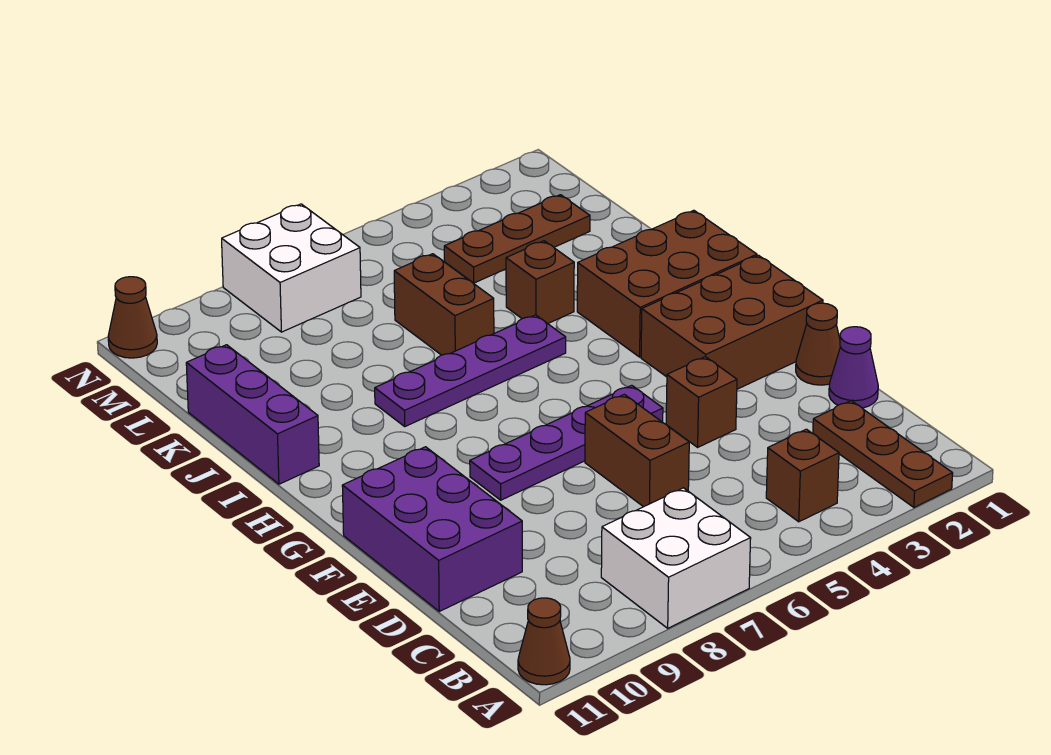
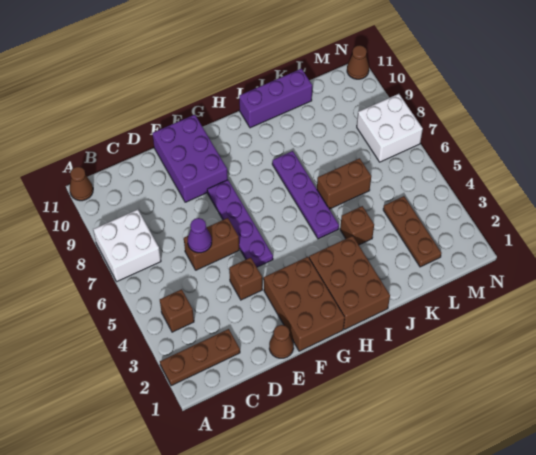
purple cone D1 level 1 -> purple cone D6 level 2
purple brick D10:F11 level 1 -> purple brick E9:F11 level 1

